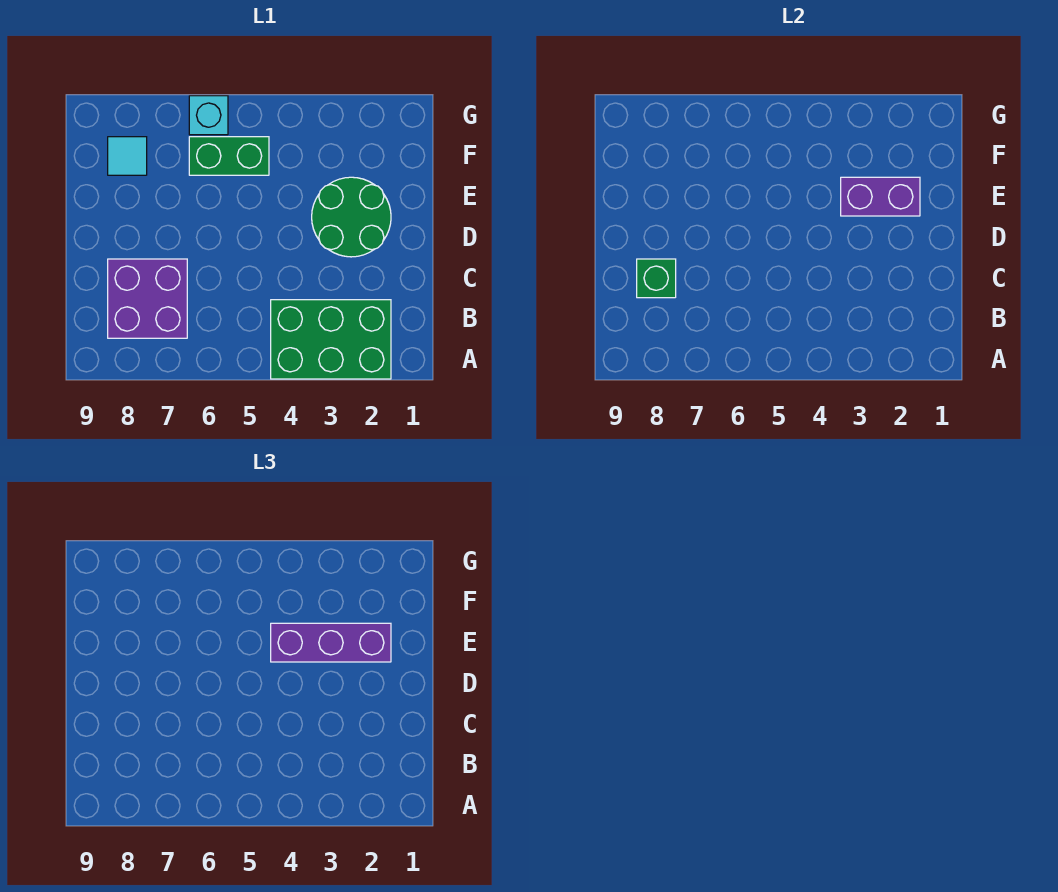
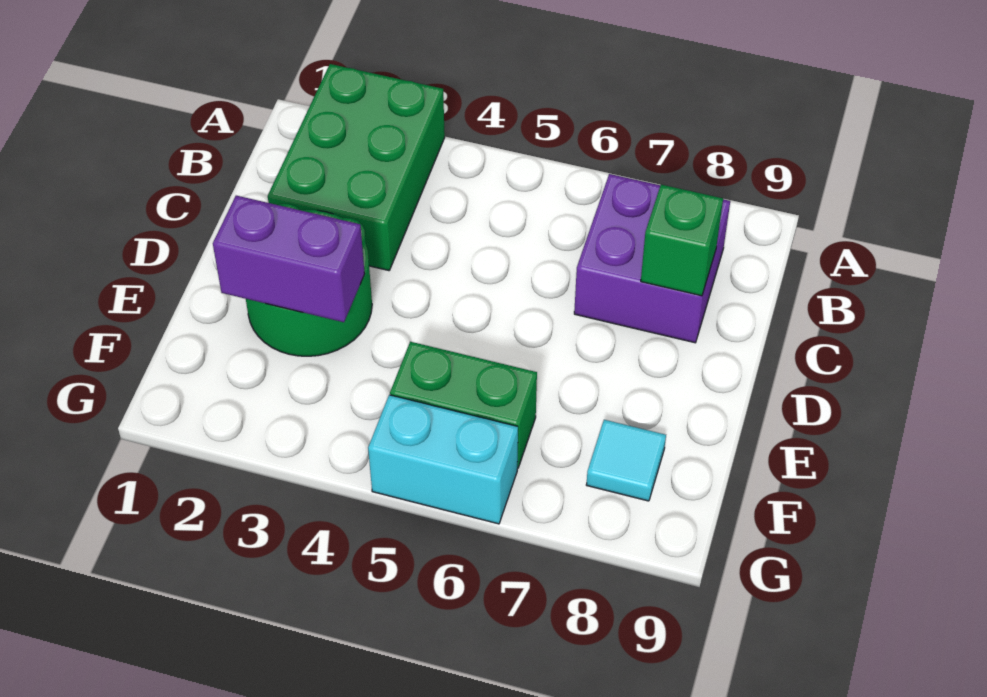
green brick A2:B4 level 1 -> green brick A2:C3 level 1
purple brick E2:E4 level 3 -> none
cyan brick G6 level 1 -> cyan brick G5:G6 level 1

